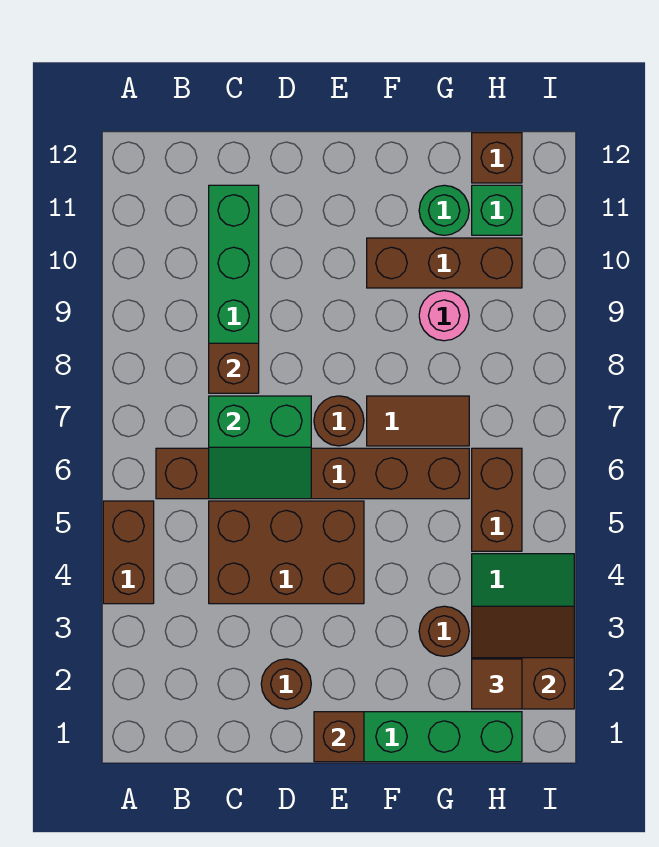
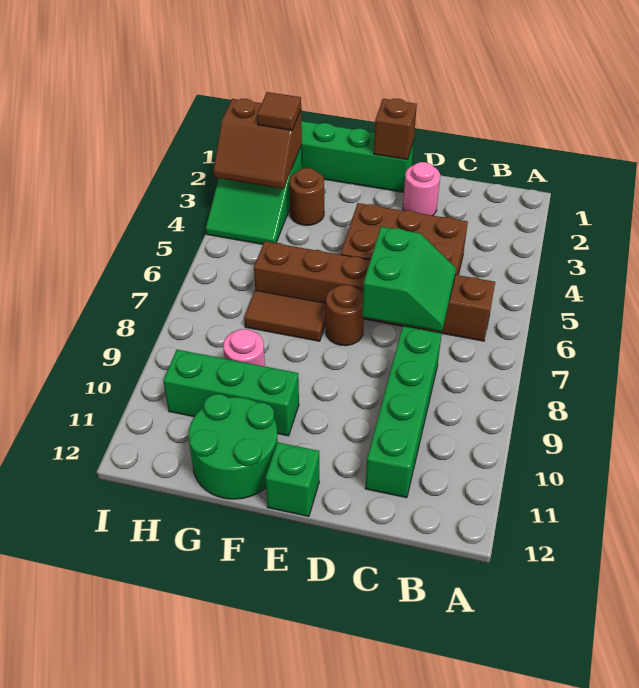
brown brick A4:A5 level 1 -> none
green slope C6:D7 level 2 top 7 -> green slope C6:D7 level 2 top D
brown brick C8 level 2 -> none
brown round brick D2 level 1 -> pink round brick D2 level 1
brown brick F10:H10 level 1 -> green brick F10:H10 level 1
green round brick G11 level 1 -> green round brick F11:G12 level 1
brown brick H5:H6 level 1 -> none
green brick H11 level 1 -> green brick E12 level 1
brown brick H12 level 1 -> none

